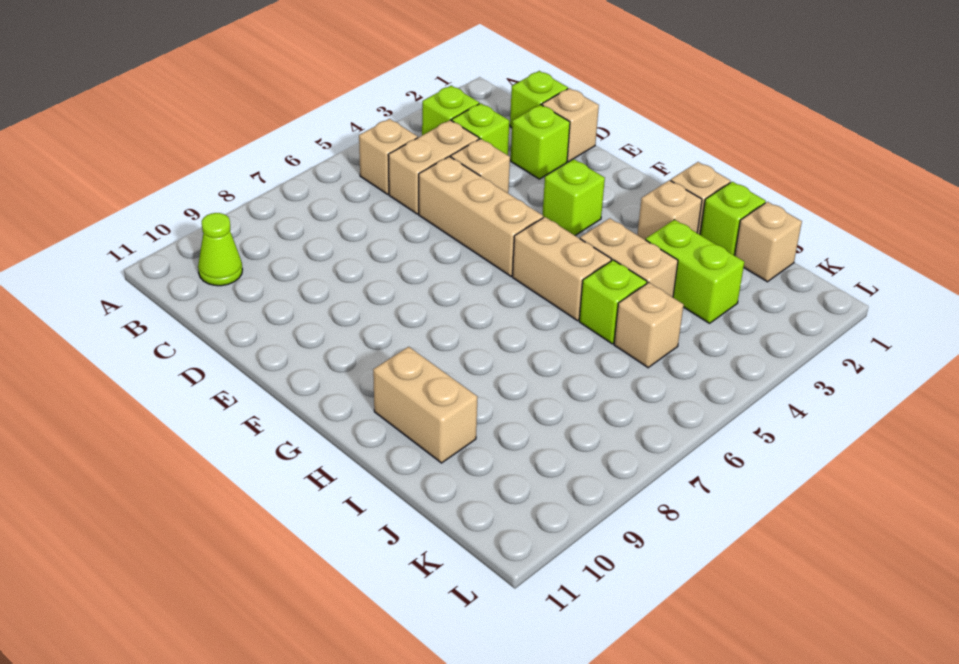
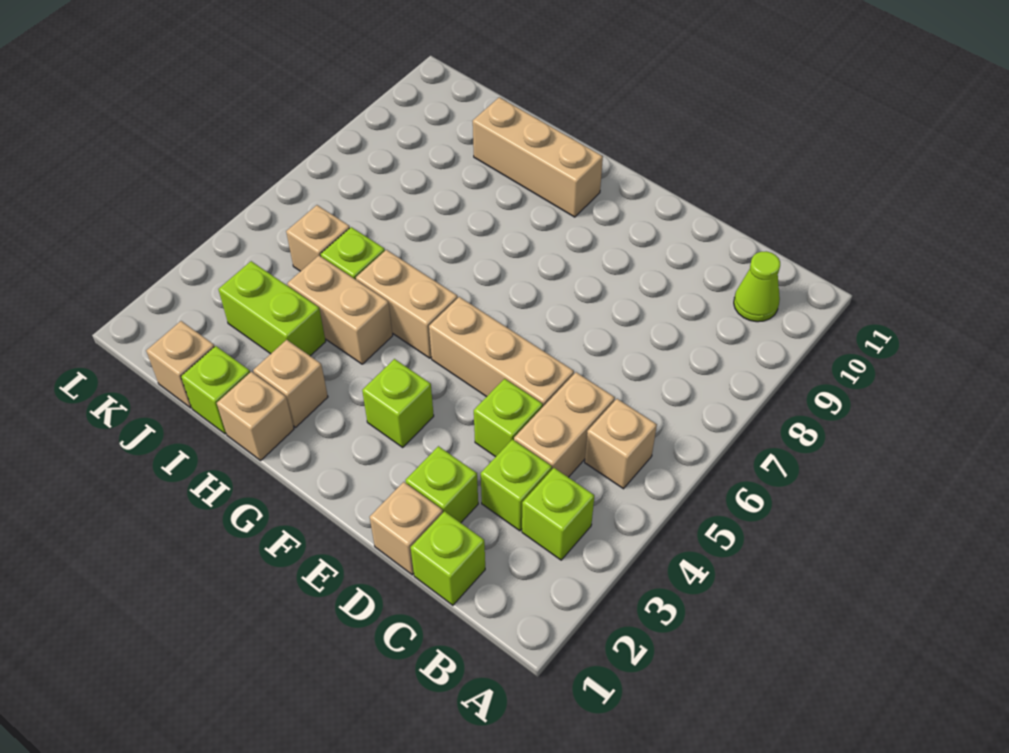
tan brick D4 level 1 -> lime brick D4 level 1
tan brick H10:I10 level 1 -> tan brick G10:I10 level 1

